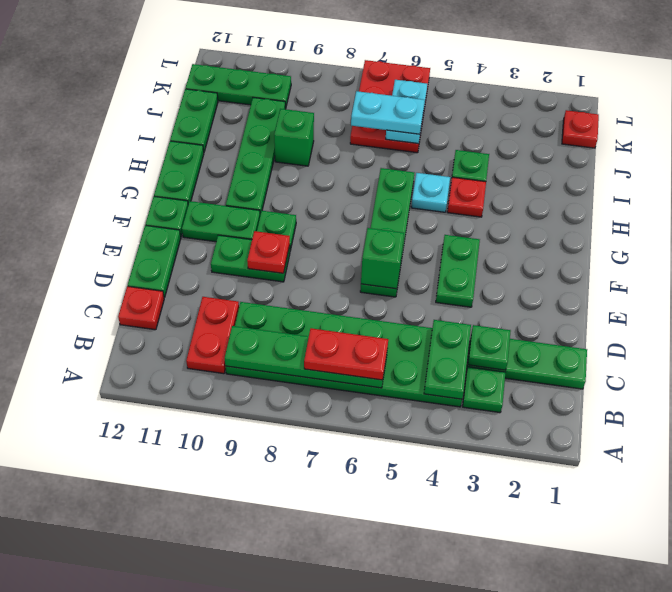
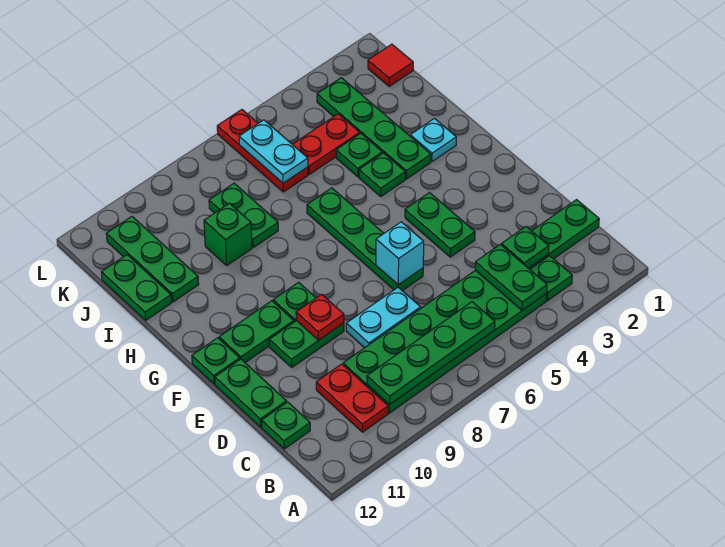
red plate B6:B7 level 3 -> red plate J4:J5 level 1
red plate C12 level 1 -> green plate C12 level 1
green brick E6 level 2 -> cyan brick E6 level 2
green plate G10:J10 level 1 -> green plate H3:K3 level 1
green plate G12:H12 level 1 -> green plate I8:J8 level 1
red plate H4 level 1 -> green plate H4 level 1
cyan plate H5 level 1 -> cyan plate H2 level 1
red plate J6:L7 level 1 -> red plate J6:L6 level 1
cyan plate J6:J7 level 3 -> cyan plate D7:D8 level 1
red plate K1 level 1 -> red tile K1 level 1
green plate K10:K12 level 1 -> green plate I11:K11 level 1

